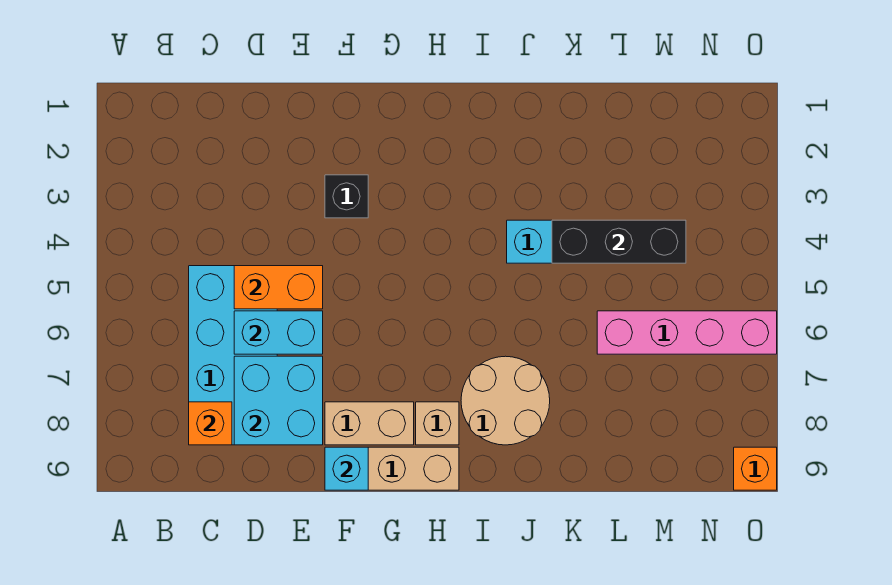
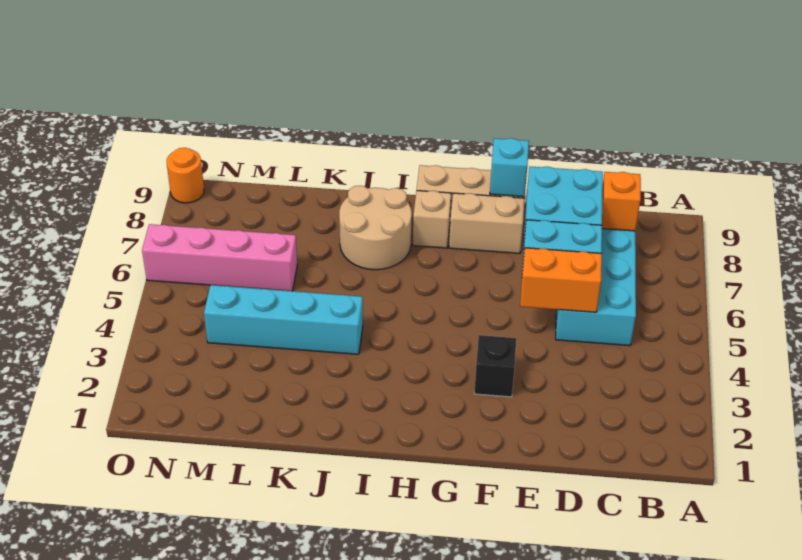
black brick K4:M4 level 2 -> none
orange brick O9 level 1 -> orange round brick O9 level 1

